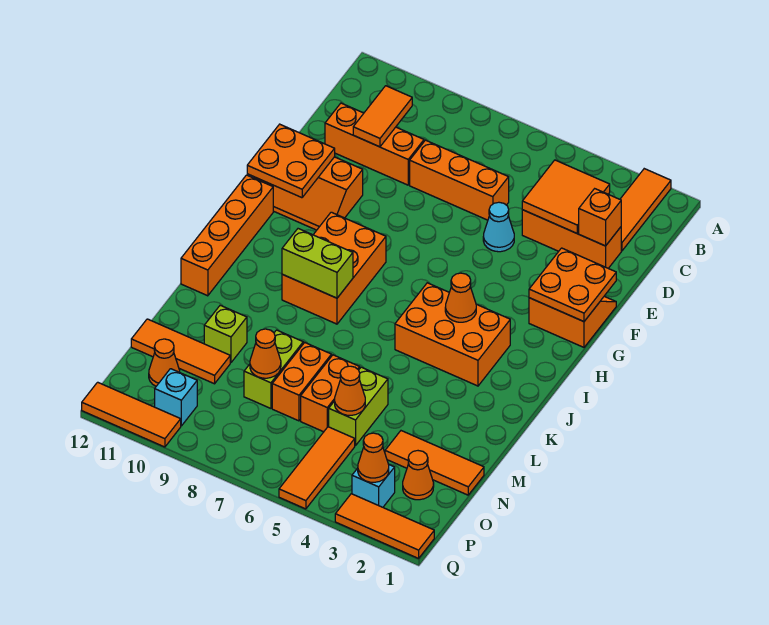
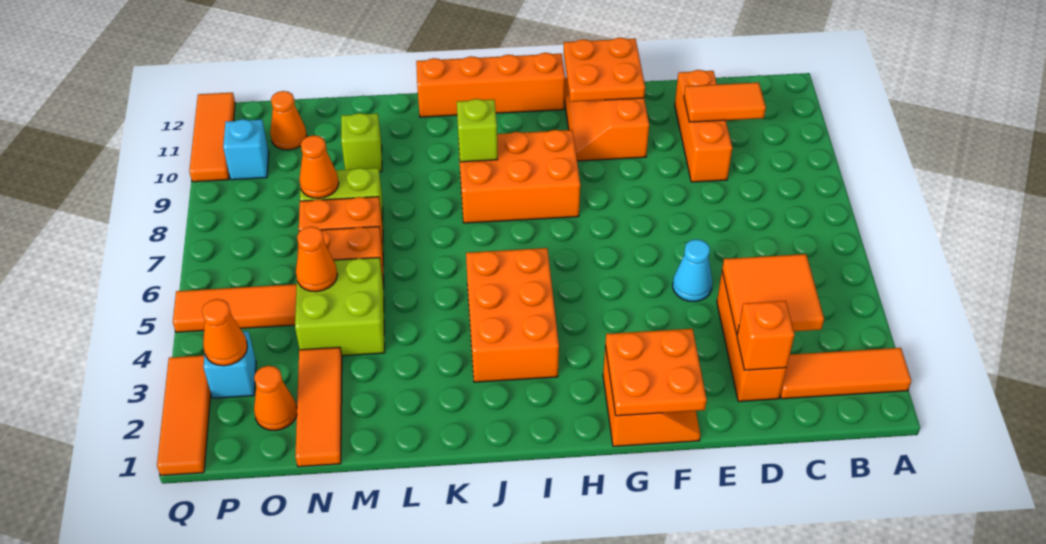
orange brick D6:D8 level 1 -> none
orange cone I4 level 2 -> none
lime brick J8:J9 level 2 -> lime brick J9 level 2
lime brick M5:N5 level 1 -> lime brick M4:N5 level 1
orange tile N10:N12 level 1 -> none

